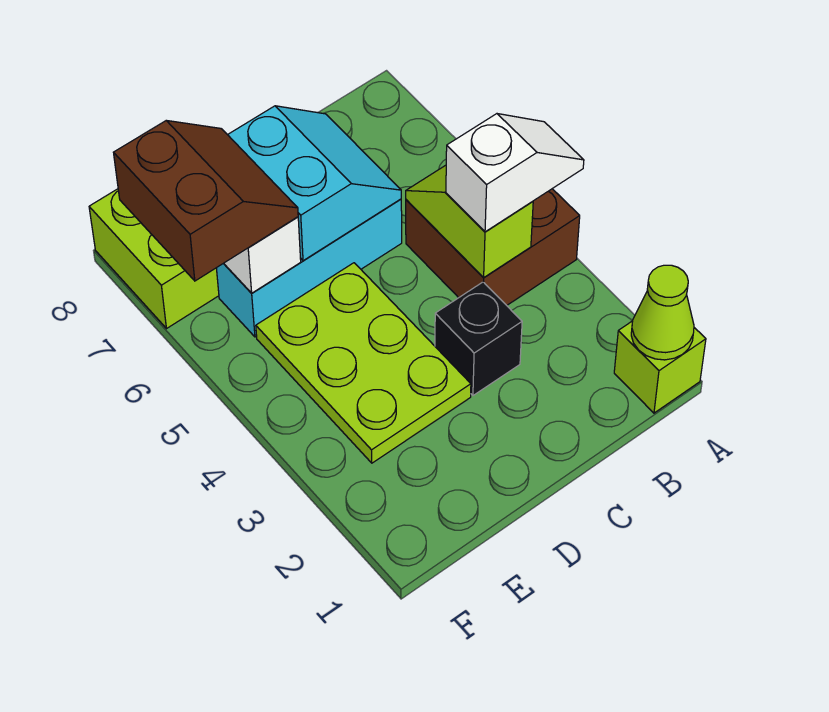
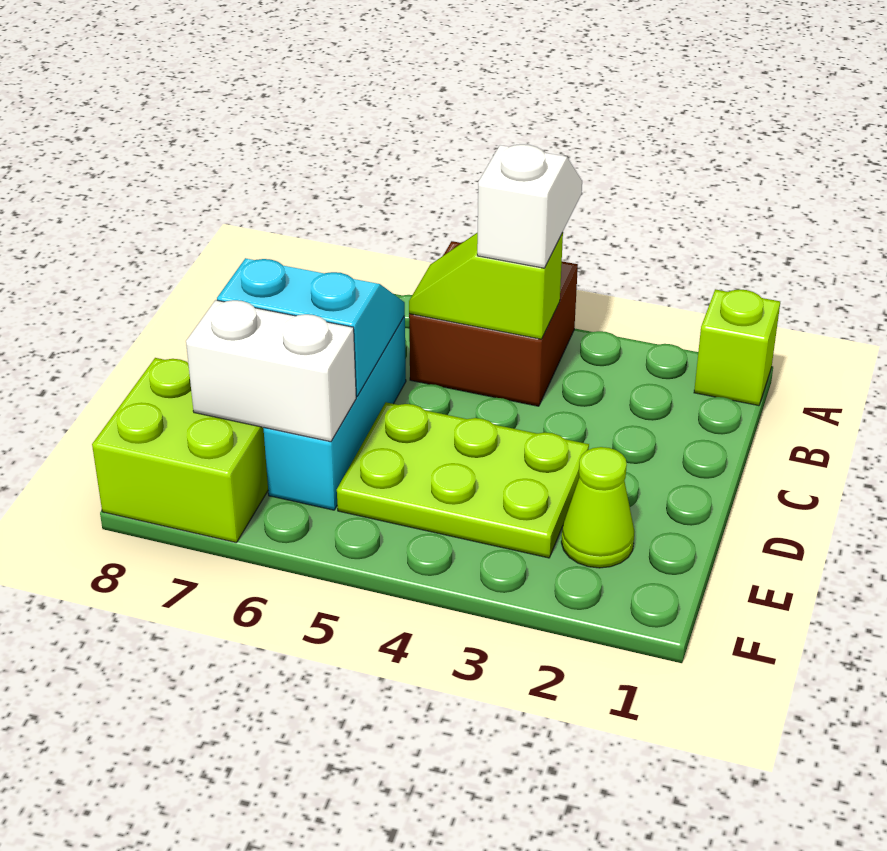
lime cone A1 level 2 -> lime cone E2 level 1
black brick C3 level 1 -> none
brown slope E6:F7 level 3 top F -> none

